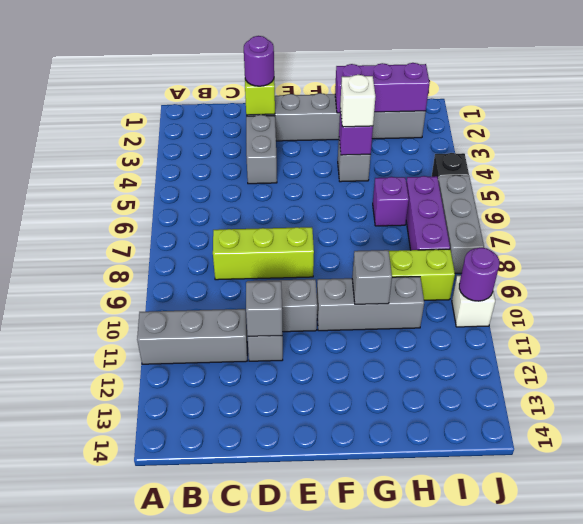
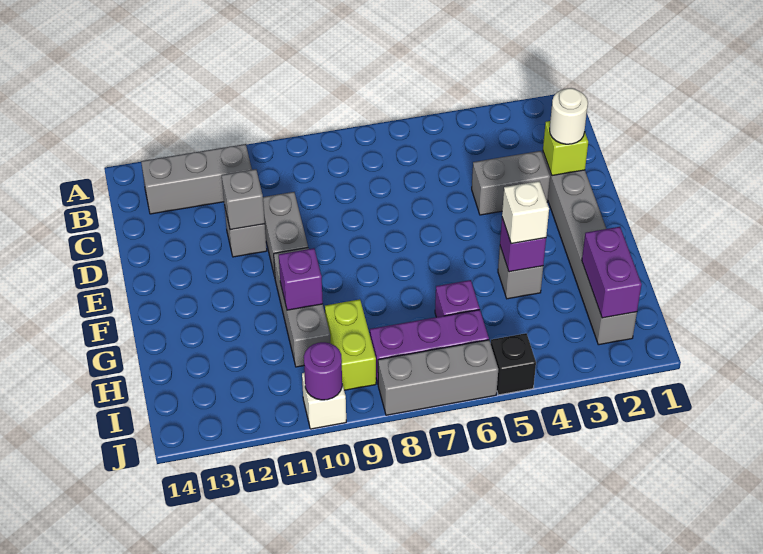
grey brick A11:C11 level 1 -> grey brick B11:B13 level 1
lime brick C8:E8 level 1 -> none
purple round brick D2 level 3 -> white round brick D2 level 3
purple brick G2:I2 level 2 -> purple brick H2:I2 level 2
grey brick G10 level 2 -> purple brick G10 level 2

